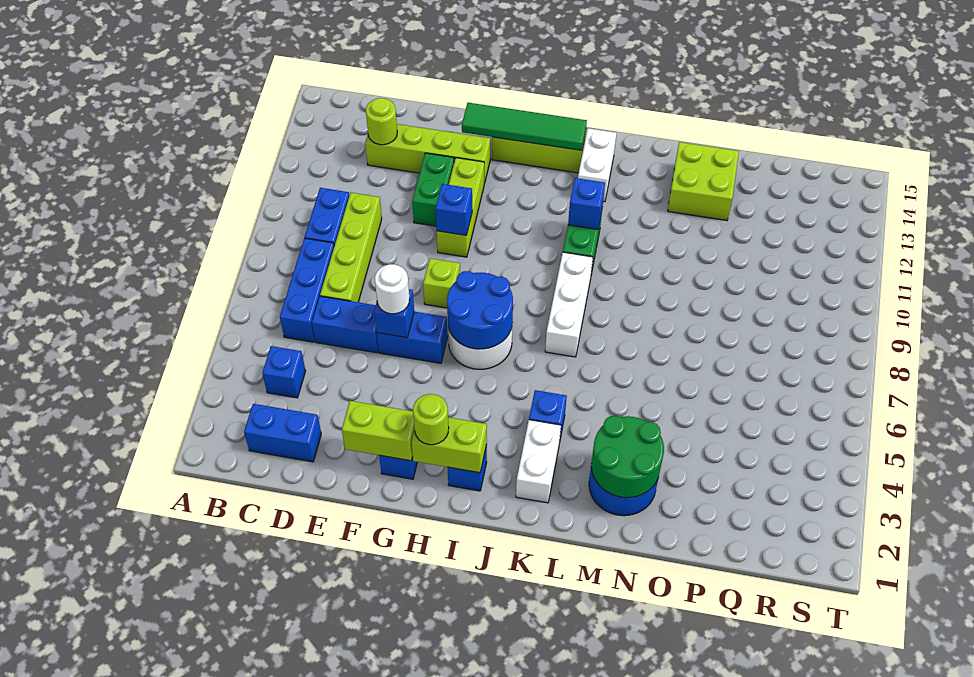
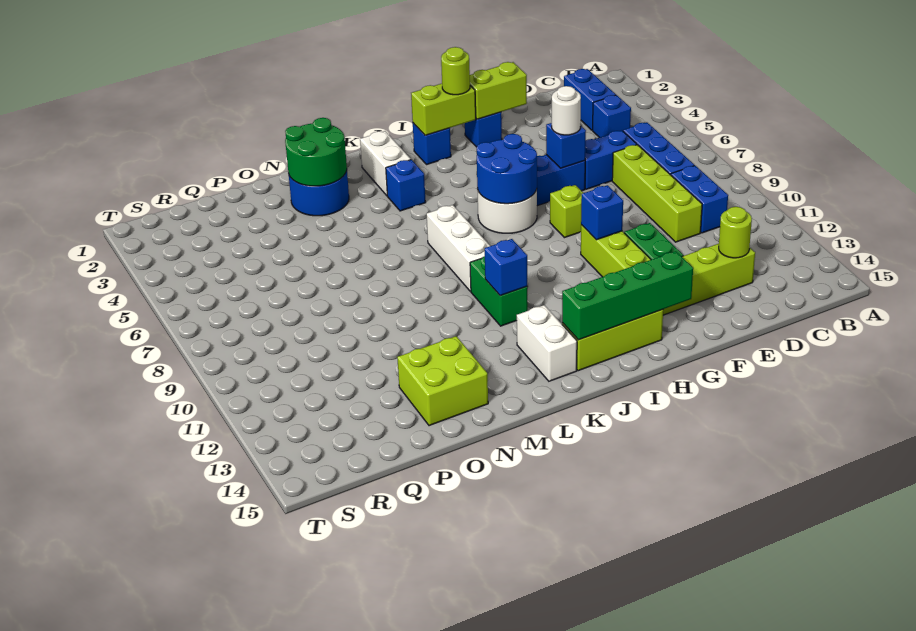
blue brick C2:D2 level 1 -> blue brick C2:C3 level 1
green tile G14:J14 level 2 -> green brick G14:J14 level 2

